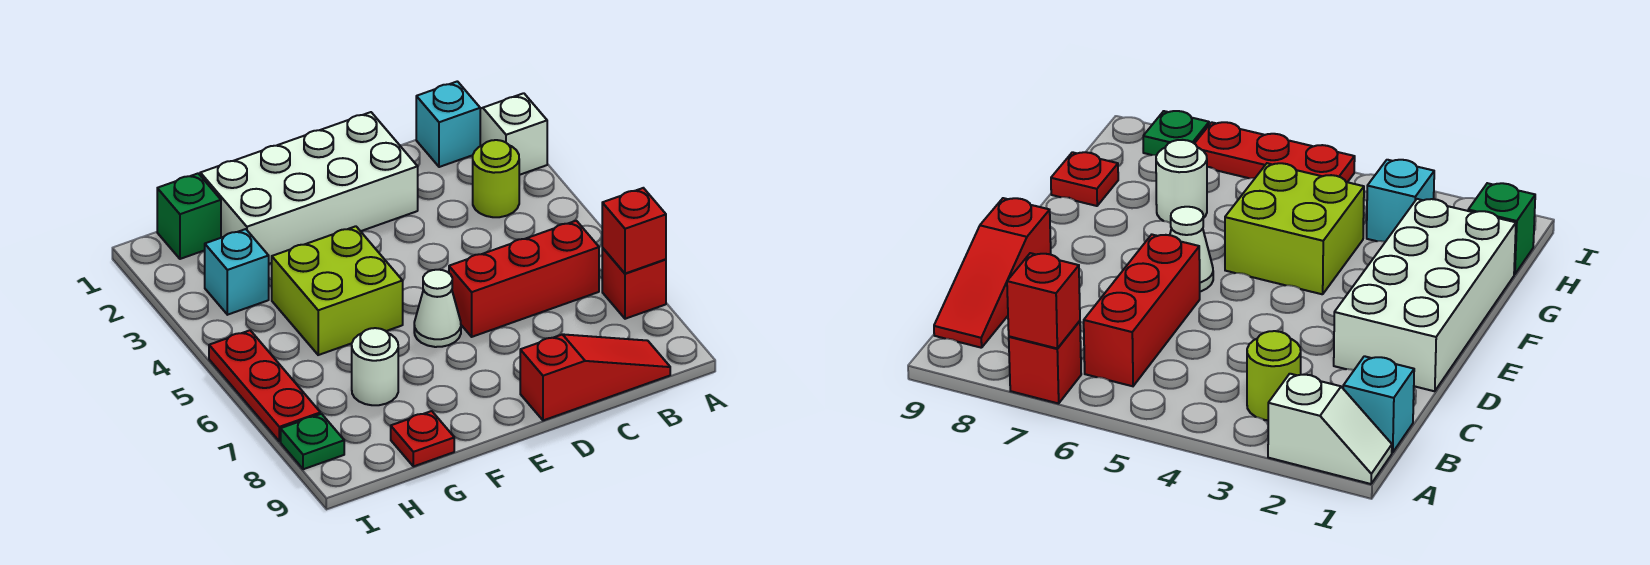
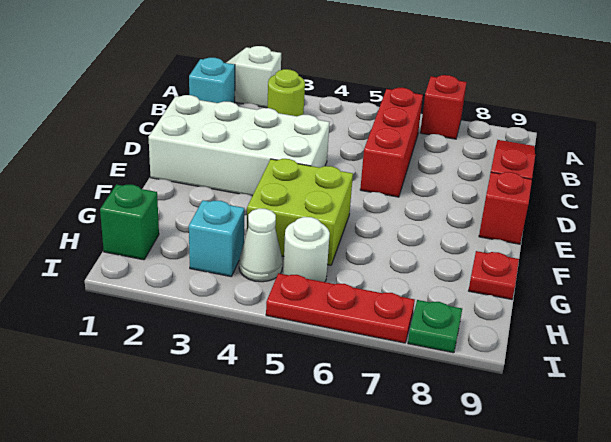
red brick A7 level 2 -> red brick E9 level 1
white brick D1:G2 level 1 -> white brick D1:E4 level 1
white cone E6 level 1 -> white cone H4 level 1
white round brick G7 level 1 -> white round brick H5 level 1

